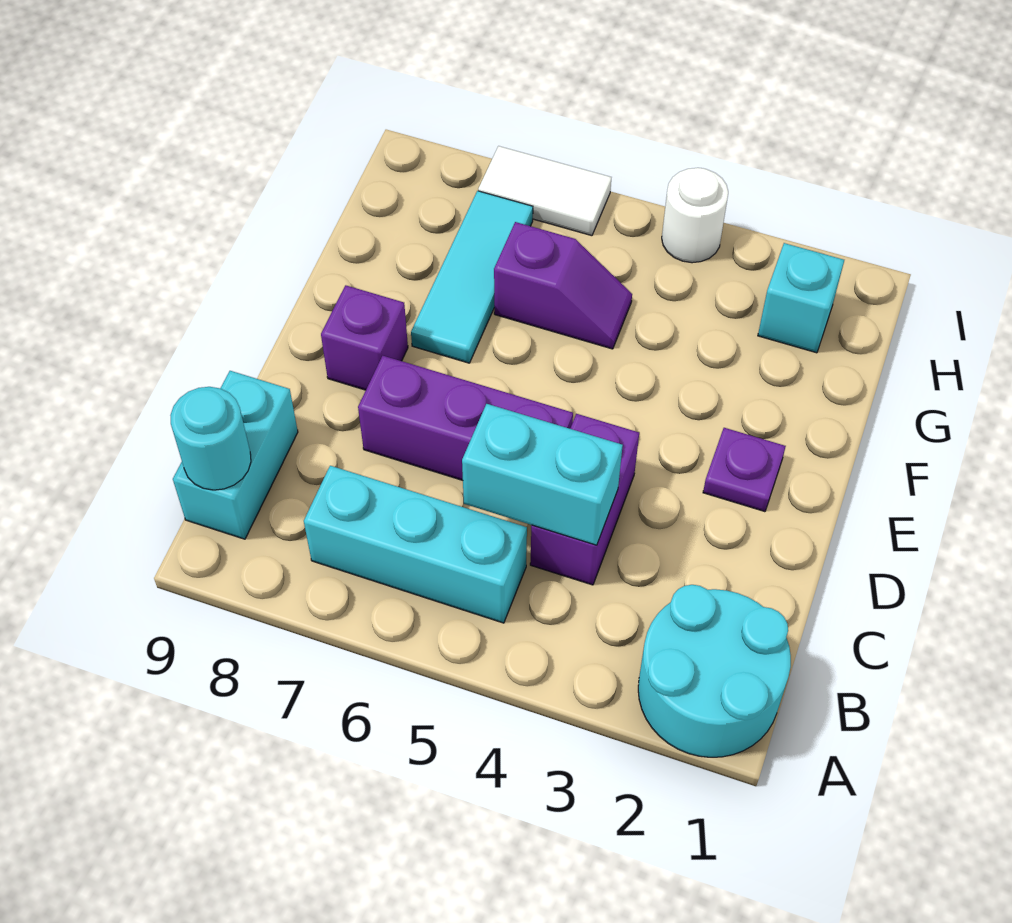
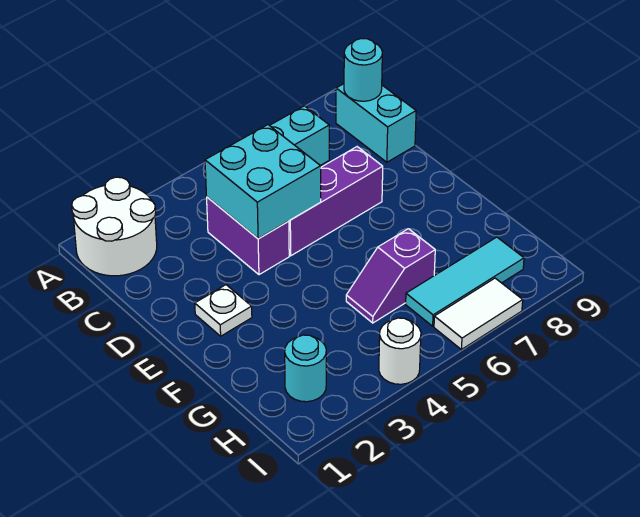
cyan round brick A1:B2 level 1 -> white round brick A1:B2 level 1
cyan brick C4:C5 level 2 -> cyan brick C4:D5 level 2
purple plate E2 level 1 -> white plate E2 level 1
purple brick E8 level 1 -> none
cyan tile F7:H7 level 1 -> cyan tile H6:H8 level 1
cyan brick H2 level 1 -> cyan round brick H2 level 1

